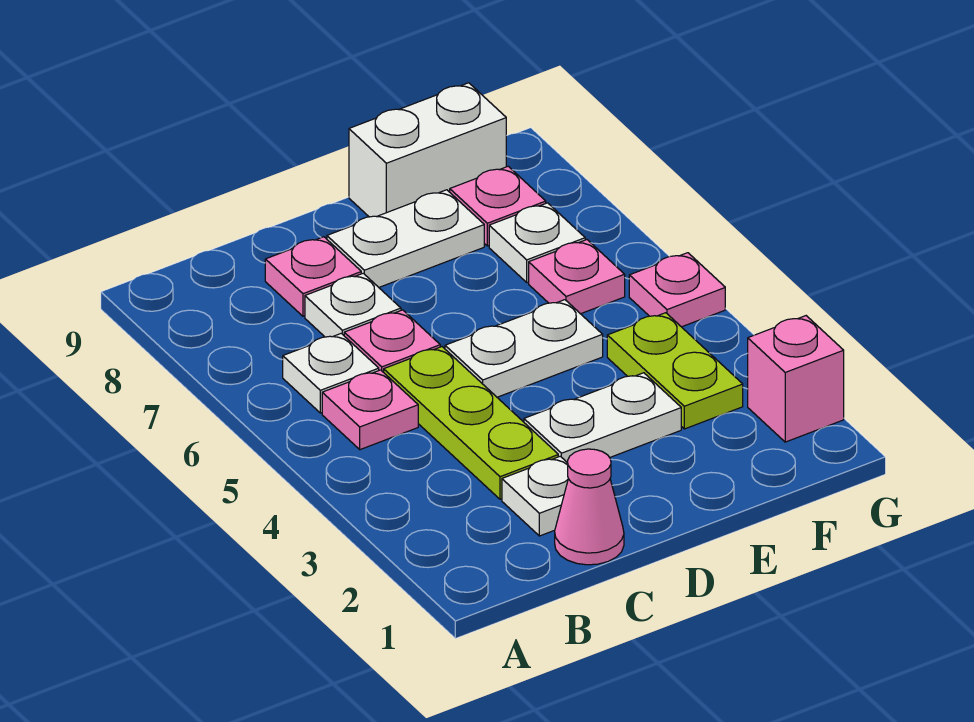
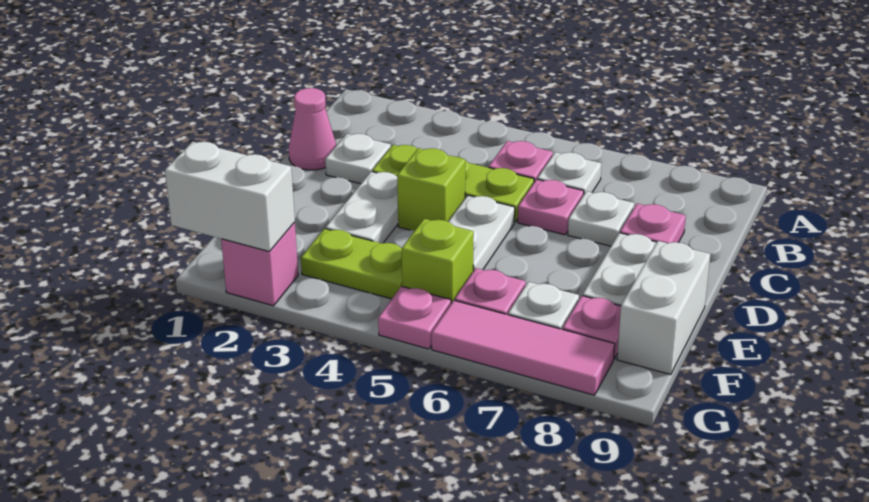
none -> lime brick D4 level 1
none -> lime brick F5 level 1
none -> white brick G1:G2 level 2
none -> pink tile G6:G8 level 1

